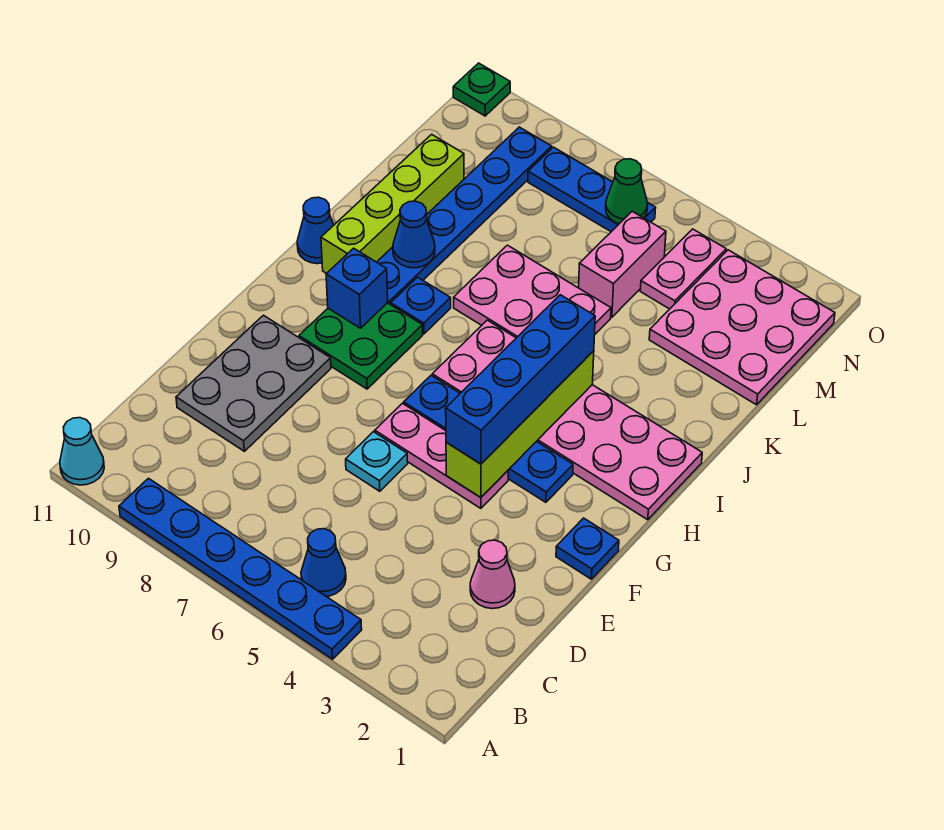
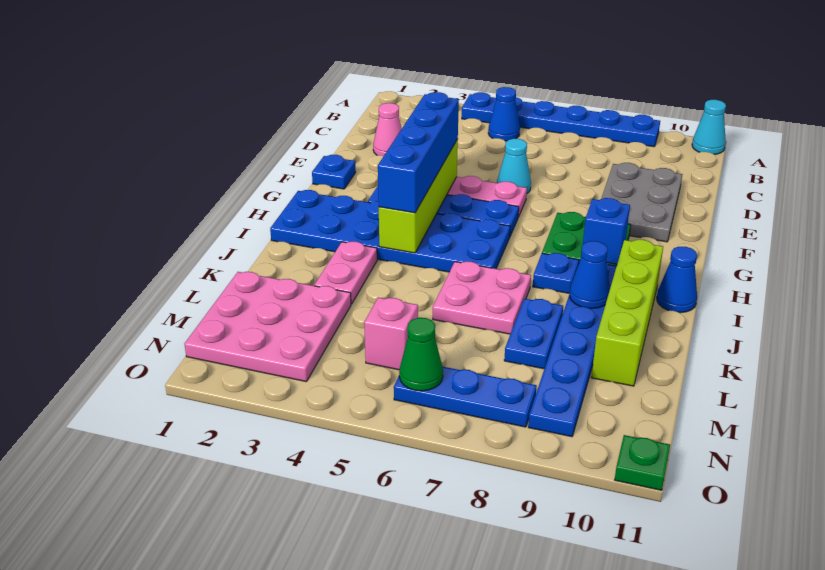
cyan plate E6 level 1 -> cyan cone E6 level 1
pink plate H1:I6 level 1 -> blue plate H1:I6 level 1
pink plate J5:K7 level 1 -> pink plate J6:K7 level 1
none -> blue plate K8:L8 level 1
pink brick L5:M5 level 1 -> pink brick M5 level 1
pink plate M4:N4 level 1 -> pink plate J3:K3 level 1

